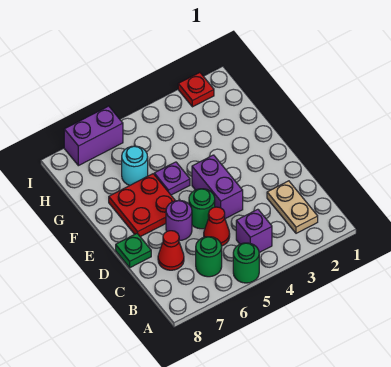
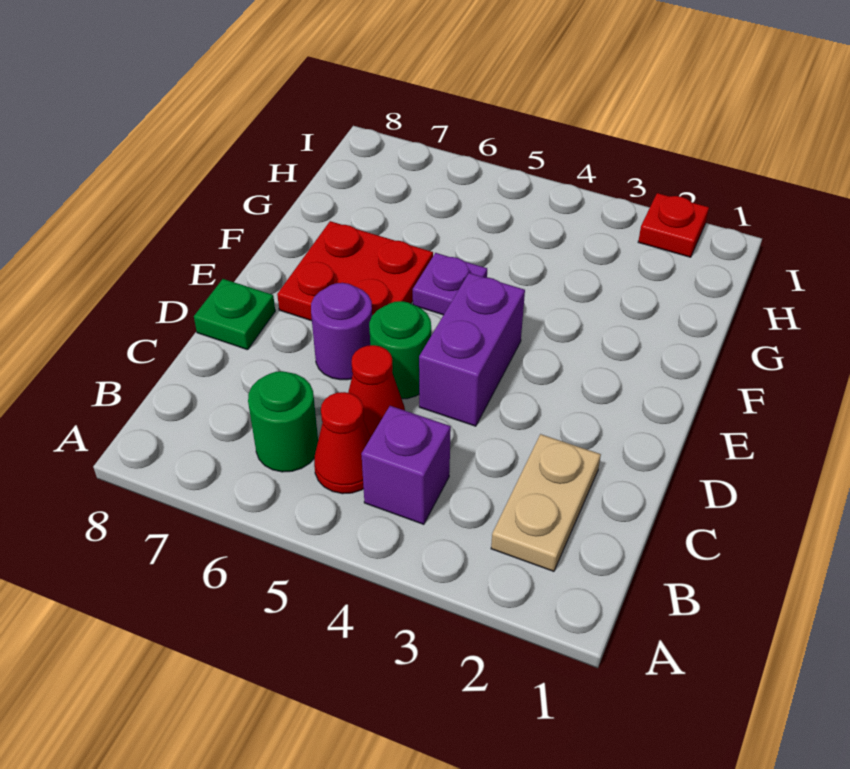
green round brick A5 level 1 -> none
red cone C7 level 1 -> red cone B5 level 1
cyan round brick G6 level 1 -> none
purple brick I6:I7 level 1 -> none

